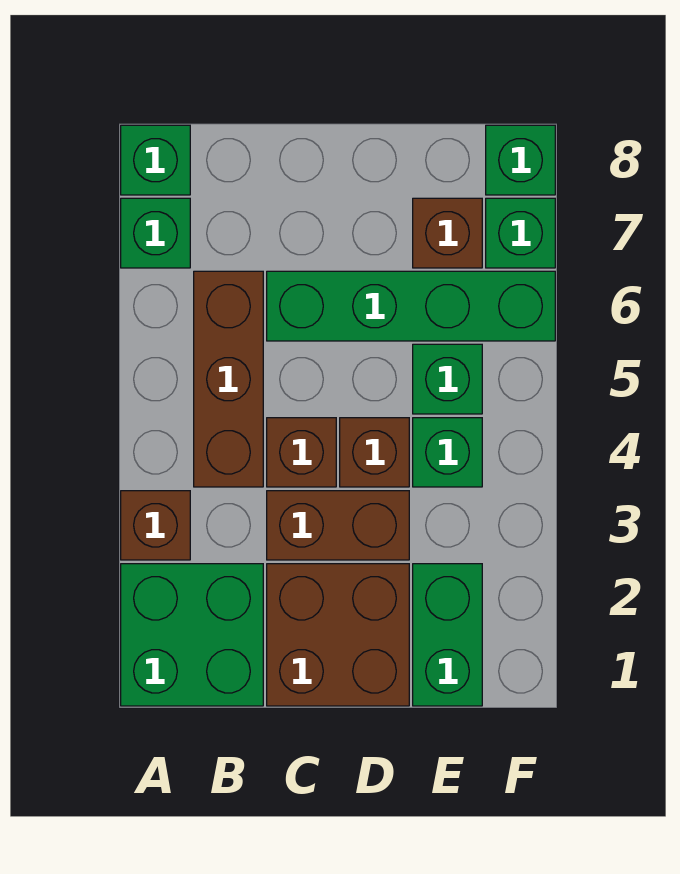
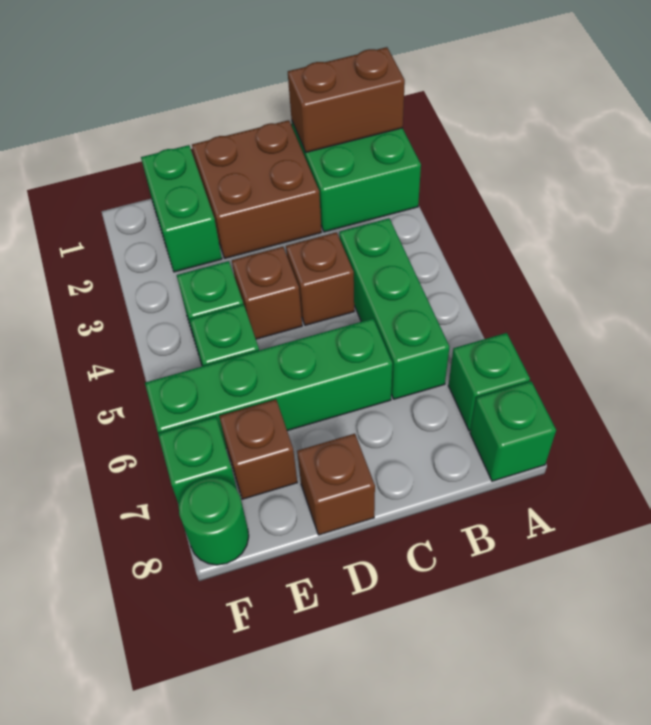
brown brick A3 level 1 -> brown brick D8 level 1
brown brick B4:B6 level 1 -> green brick B4:B6 level 1
brown brick C3:D3 level 1 -> brown brick A1:B1 level 2
green brick F8 level 1 -> green round brick F8 level 1

